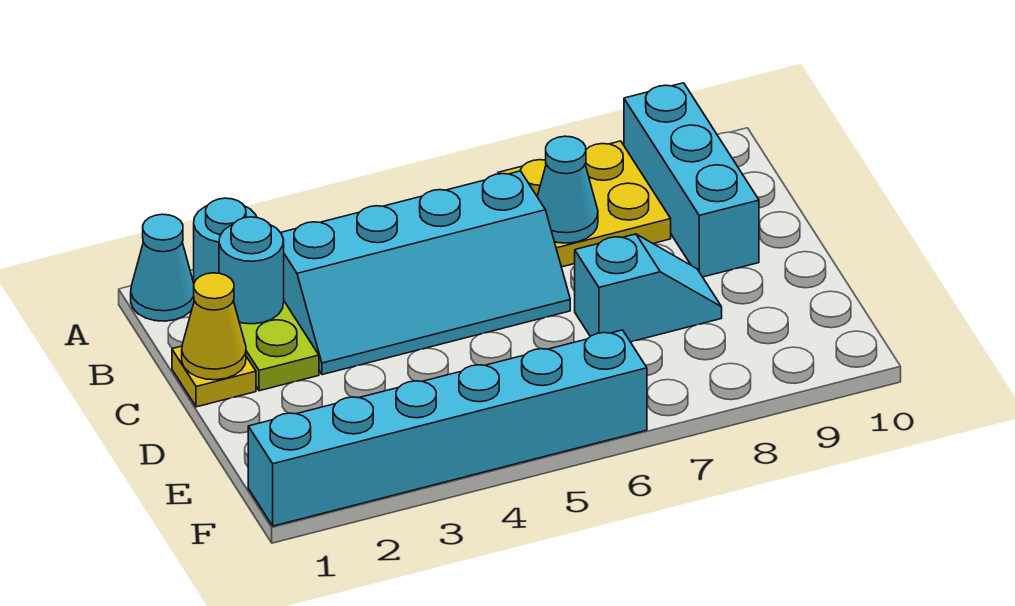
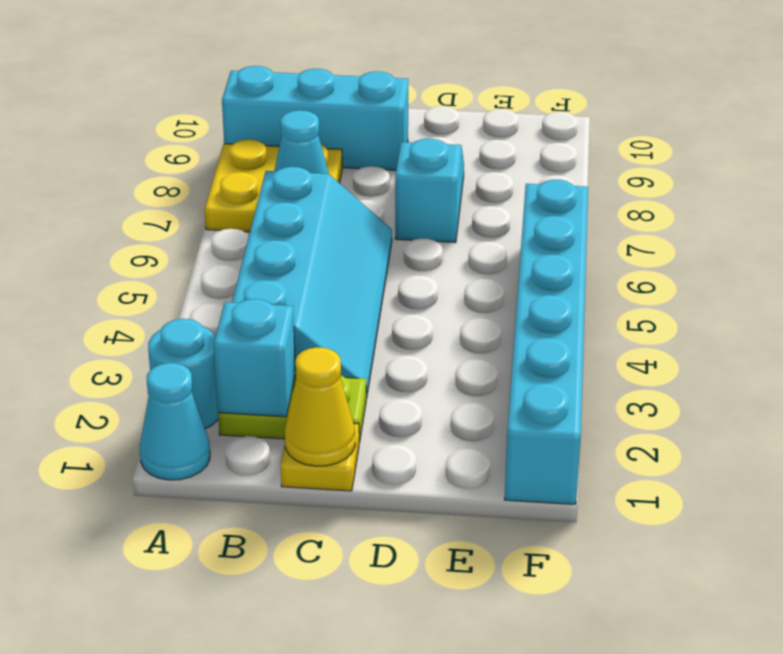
cyan round brick B2 level 2 -> cyan brick B2 level 2

